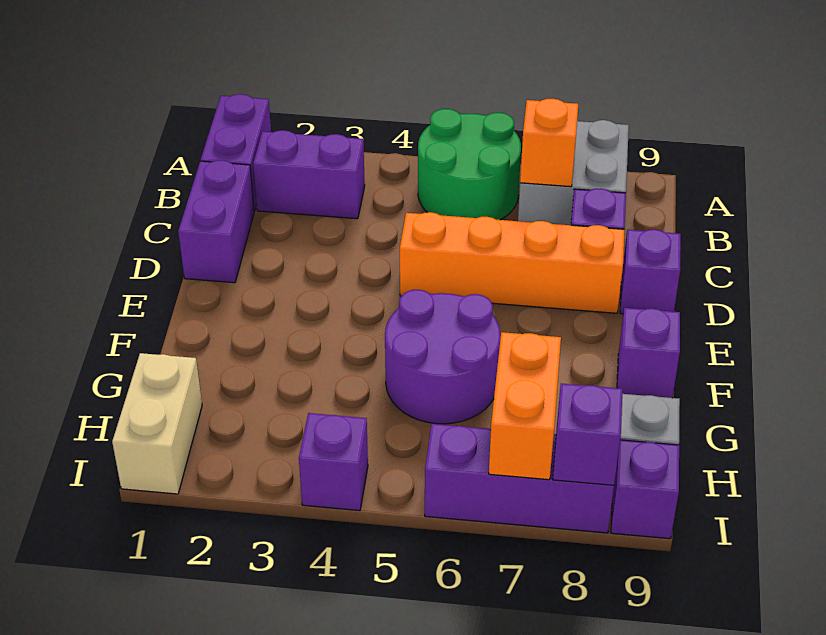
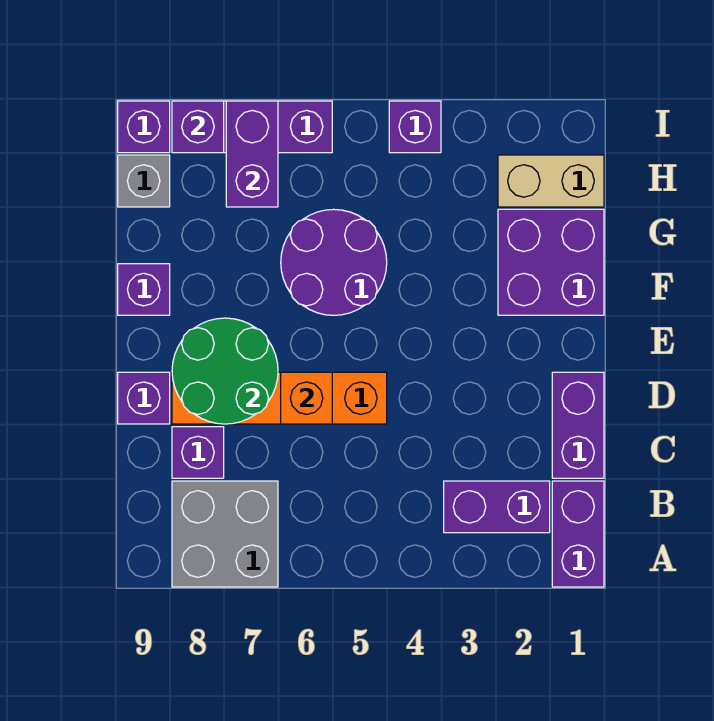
green round brick A5:B6 level 1 -> green round brick D7:E8 level 2
orange brick B7 level 2 -> orange brick D6 level 2
none -> purple brick F1:G2 level 1
tan brick H1:I1 level 1 -> tan brick H1:H2 level 1
orange brick H7:I7 level 2 -> purple brick H7:I7 level 2

